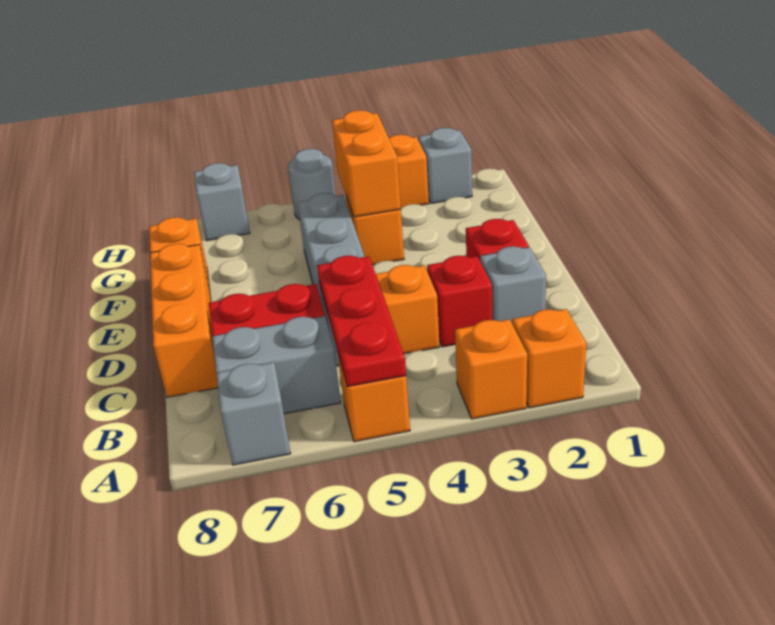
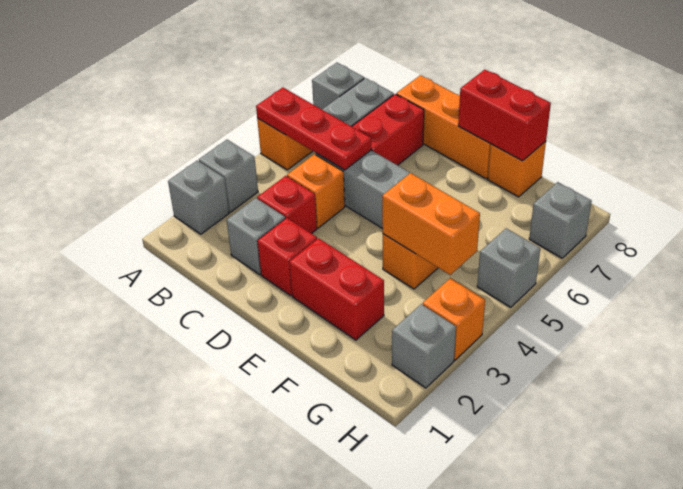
orange brick A2 level 1 -> grey brick A2 level 1
orange brick A3 level 1 -> grey brick A3 level 1
none -> red brick E2:F2 level 1
none -> red brick E8:F8 level 2
grey round brick H5 level 1 -> grey brick H5 level 1

